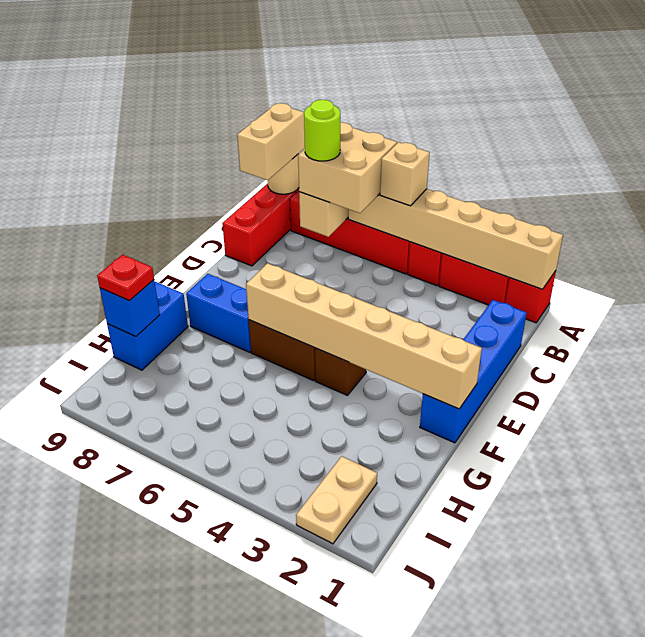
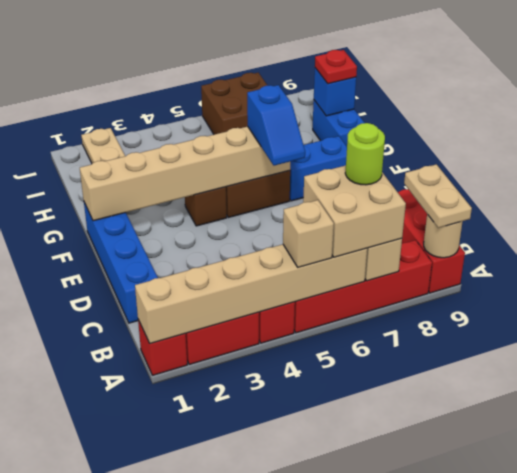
tan brick A9:B9 level 3 -> tan plate A9:B9 level 3
none -> blue slope E6:F6 level 3 top F
none -> brown brick I6:J7 level 1

